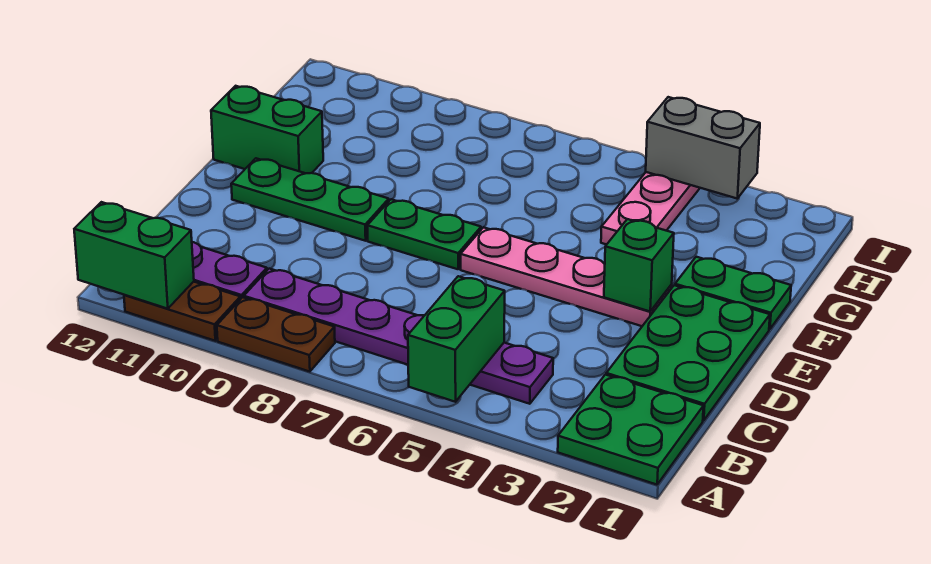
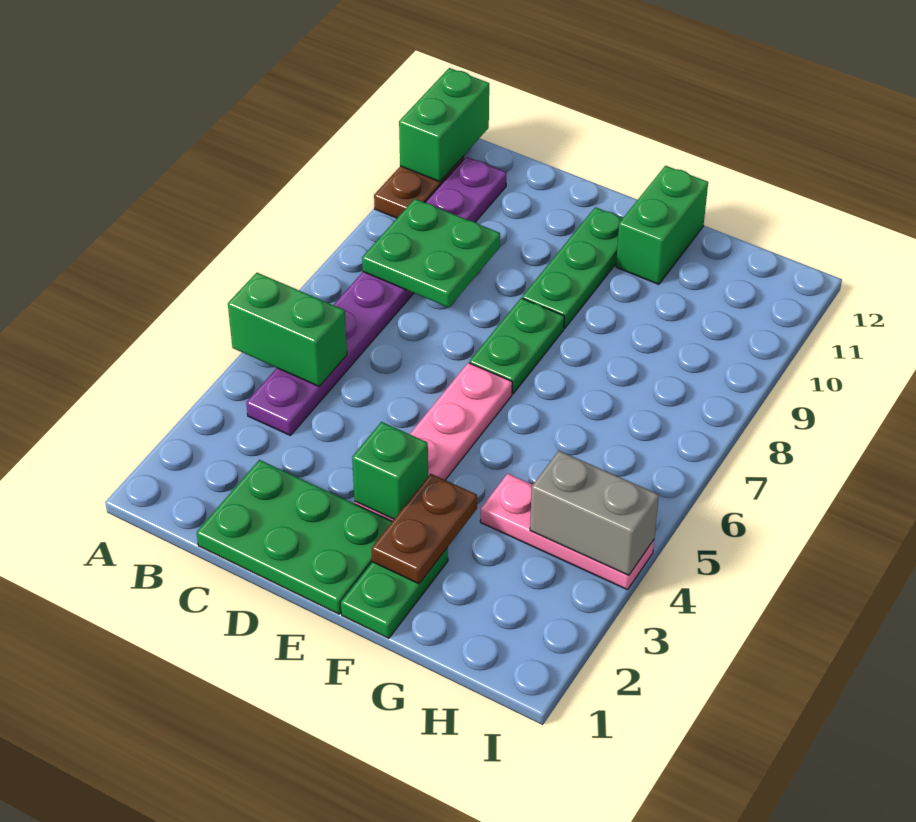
green plate A1:B2 level 1 -> green plate B8:C9 level 2
brown plate A8:A9 level 1 -> brown plate F2:F3 level 2
grey brick I3:I4 level 2 -> grey brick H4:I4 level 2

